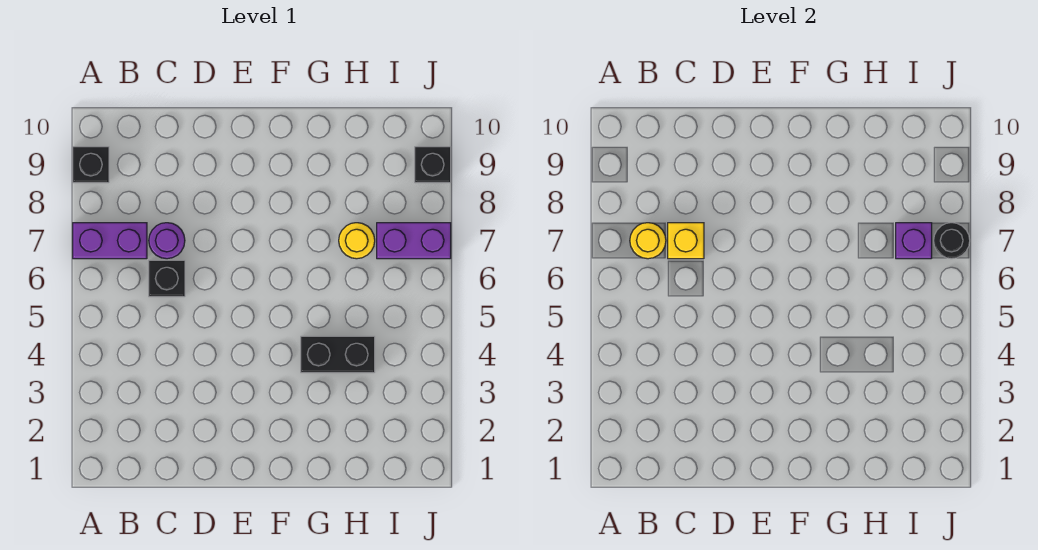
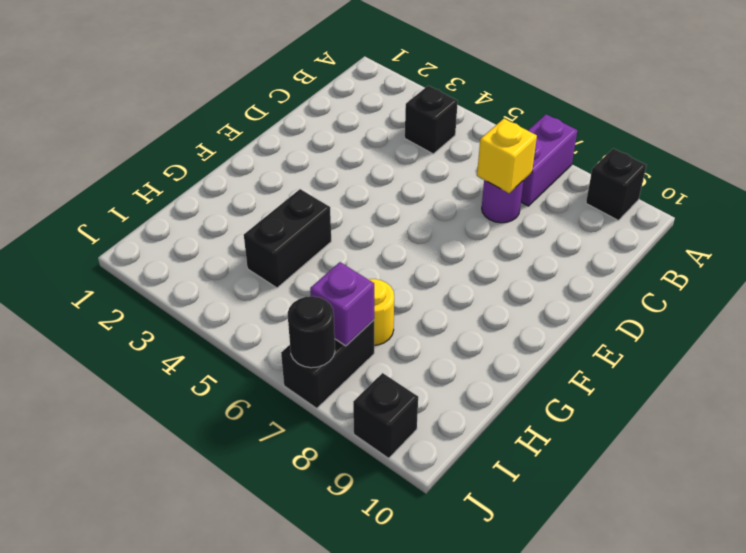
yellow round brick B7 level 2 -> none
black brick C6 level 1 -> black brick B4 level 1
purple brick I7:J7 level 1 -> black brick I7:J7 level 1

